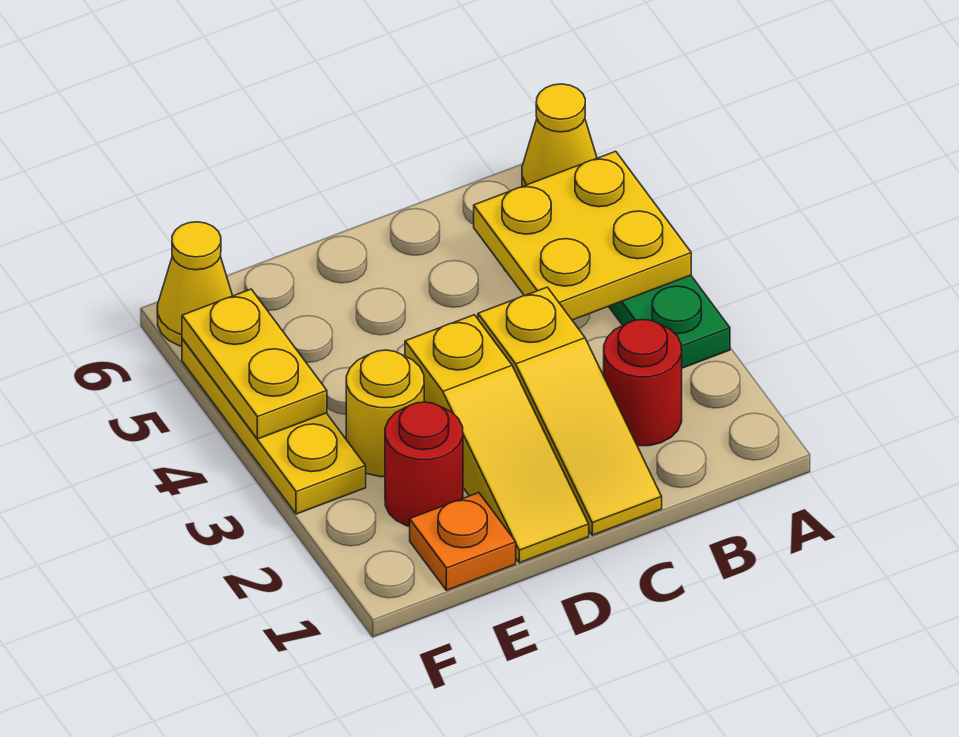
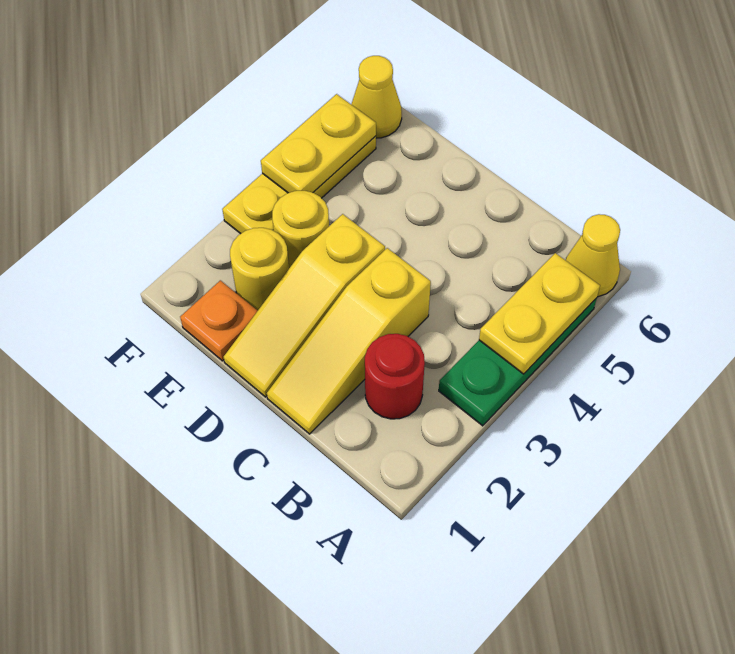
yellow plate A4:B5 level 2 -> yellow plate A4:A5 level 2
red round brick E2 level 1 -> yellow round brick E2 level 1

